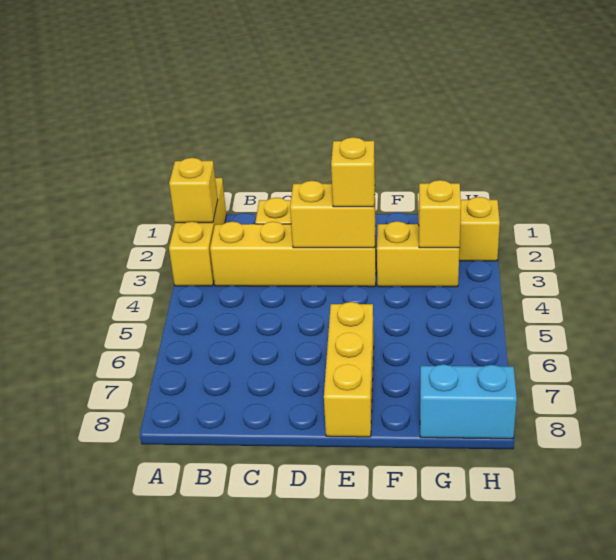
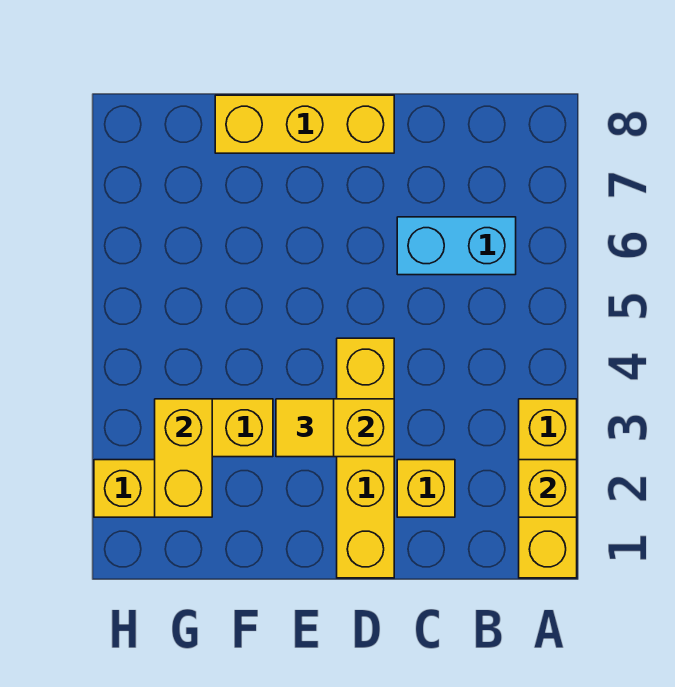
yellow brick B3:E3 level 1 -> yellow brick D1:D4 level 1
yellow brick E3 level 3 -> yellow tile E3 level 3
yellow brick E6:E8 level 1 -> yellow brick D8:F8 level 1
yellow brick G3 level 2 -> yellow brick G2:G3 level 2
cyan brick G8:H8 level 1 -> cyan brick B6:C6 level 1

